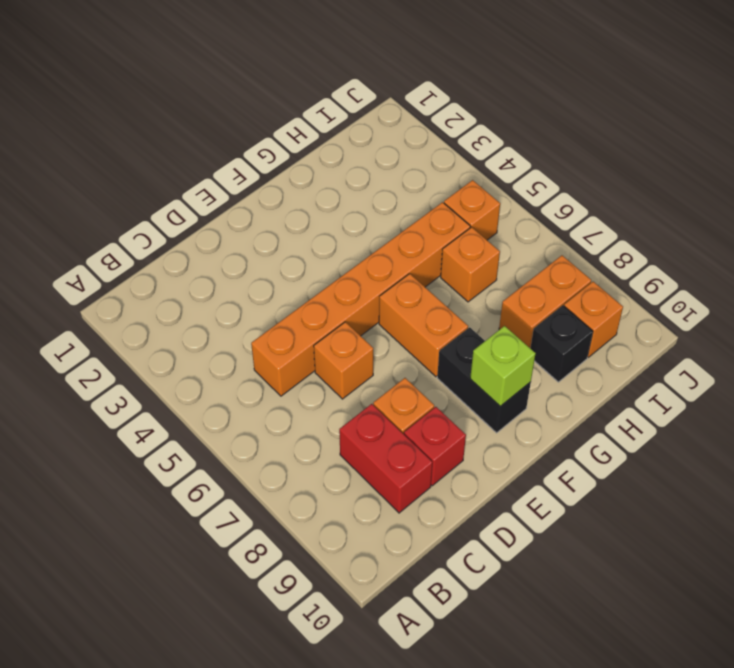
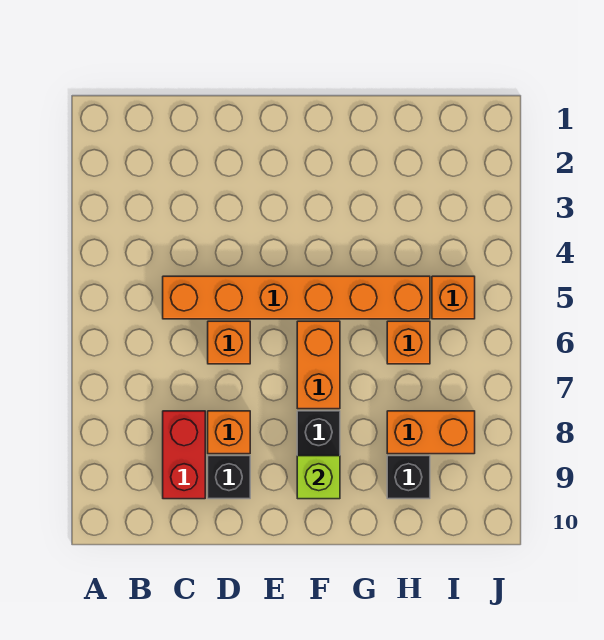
red brick D9 level 1 -> black brick D9 level 1
orange brick I9 level 1 -> none

